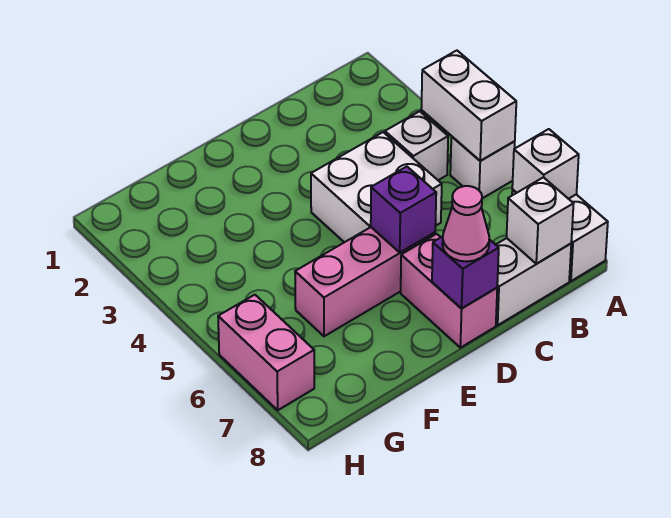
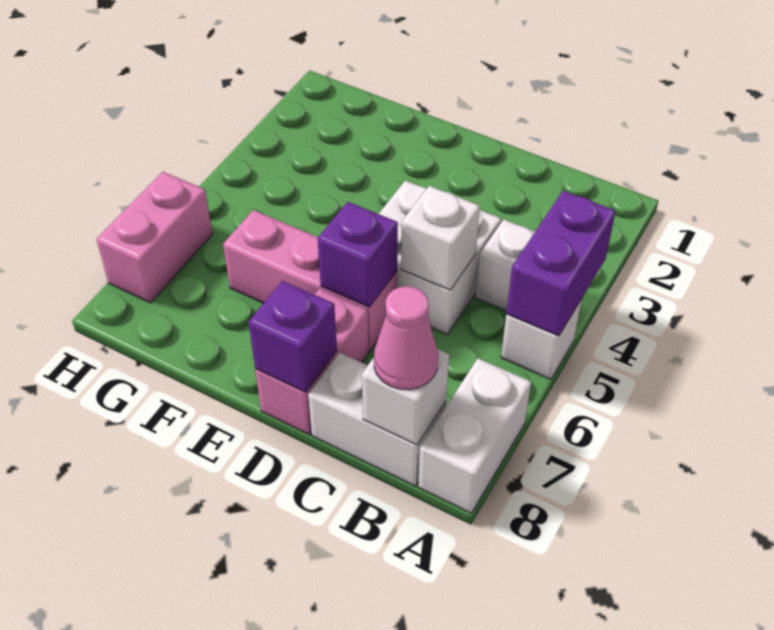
white brick A4:A5 level 2 -> purple brick A4:A5 level 2
white brick A7 level 2 -> white brick C5 level 2
pink cone D8 level 3 -> pink cone B8 level 3

